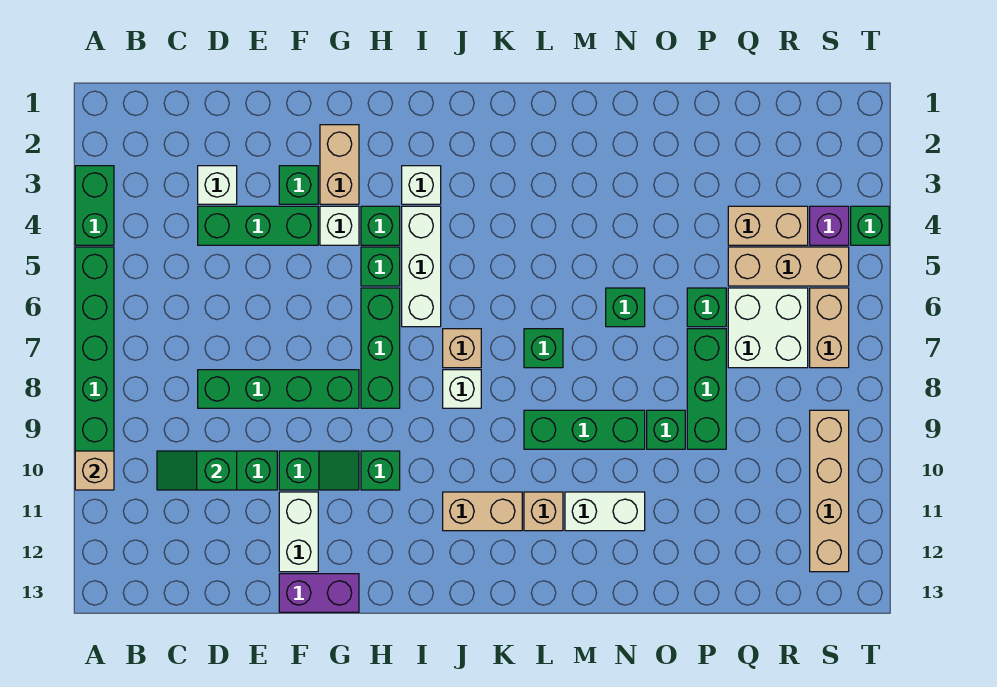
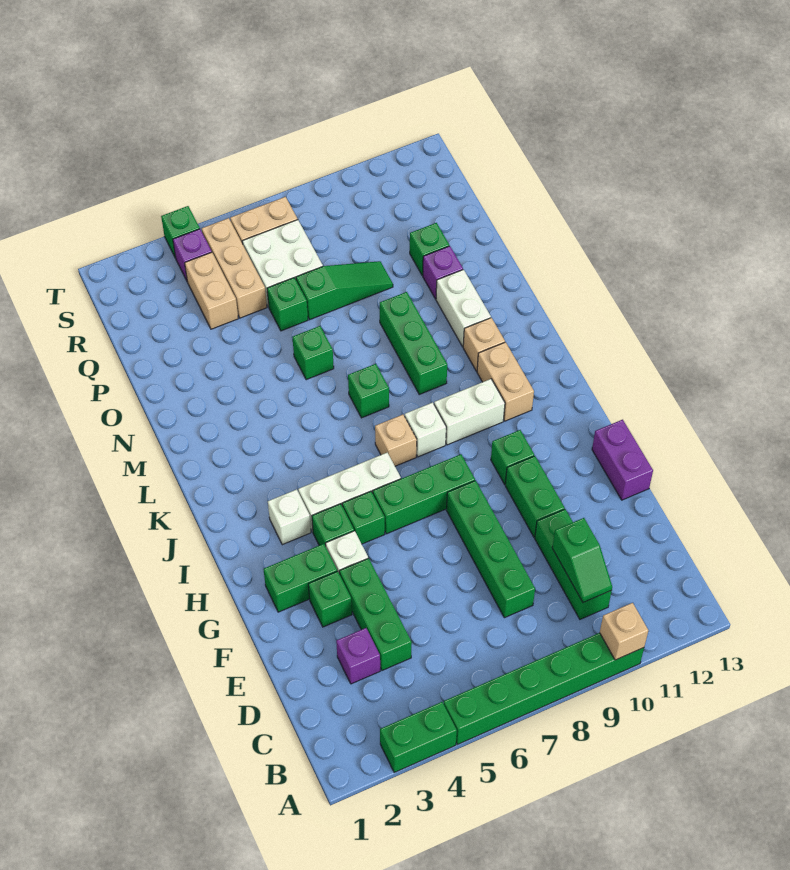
white brick D3 level 1 -> purple brick D3 level 1
green slope F10:G10 level 1 top F -> green brick F10:G10 level 1
white brick F11:F12 level 1 -> white brick J9:J10 level 1
tan brick G2:G3 level 1 -> green brick G2:G3 level 1
green brick O9 level 1 -> green brick P11 level 1
none -> purple brick O11 level 1
green brick P7:P9 level 1 -> green slope P7:P9 level 1 top 7
tan brick S9:S12 level 1 -> none

